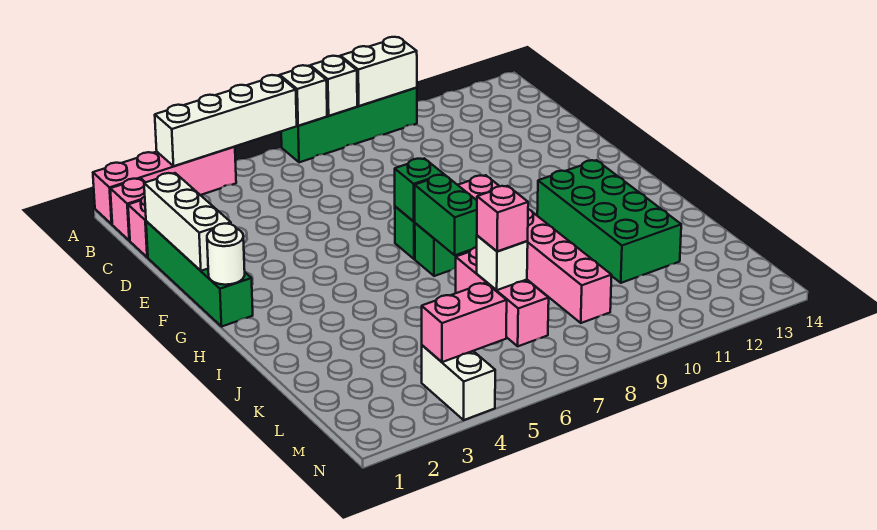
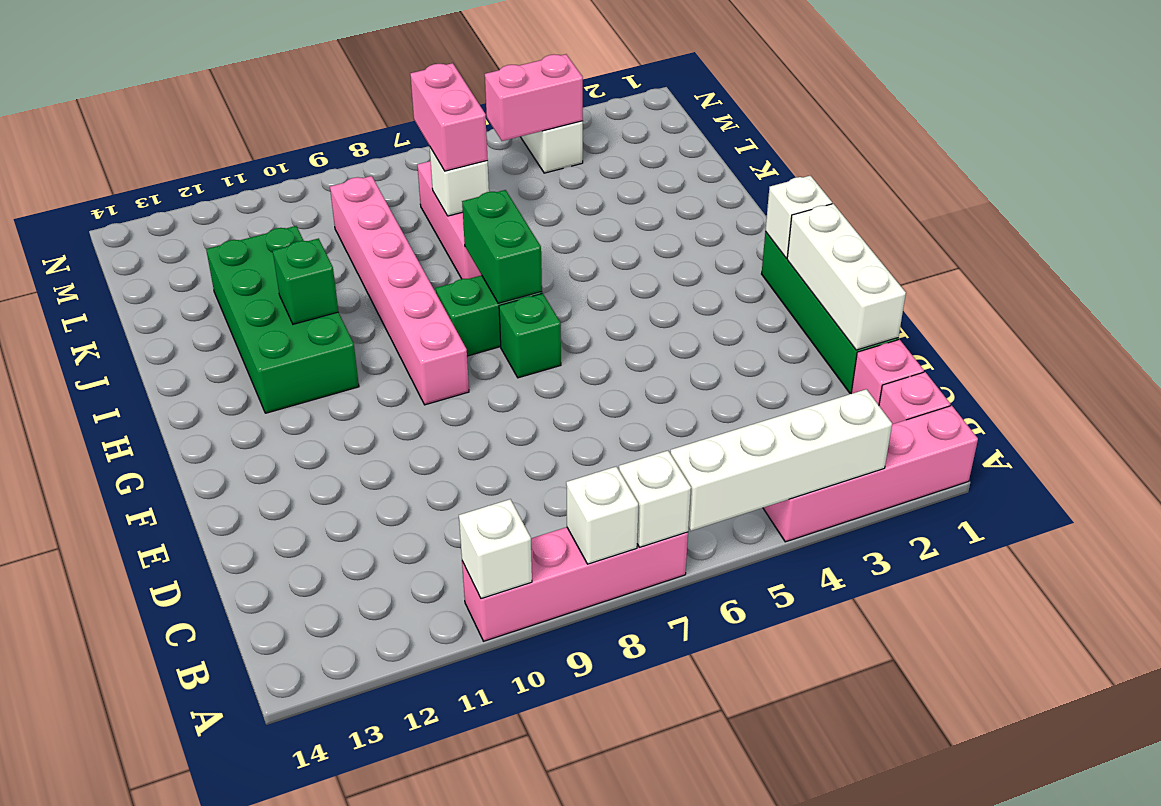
green brick A7:A10 level 1 -> pink brick A7:A10 level 1
white brick A9:A10 level 2 -> white brick A10 level 2
white round brick G1 level 2 -> white brick G1 level 2
green brick G7 level 2 -> green brick I11 level 2
pink brick K7 level 3 -> pink brick K7:L7 level 3

